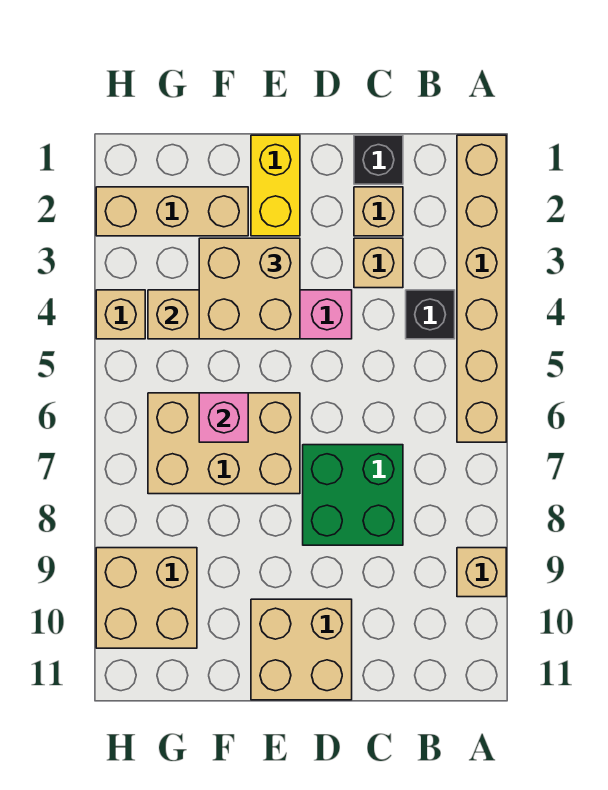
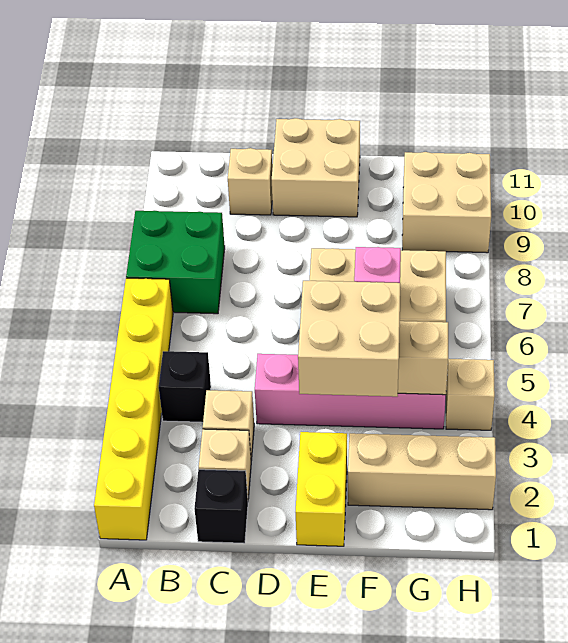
tan brick A1:A6 level 1 -> yellow brick A1:A6 level 1
tan brick A9 level 1 -> tan brick C10 level 1
green brick C7:D8 level 1 -> green brick A7:B8 level 1

